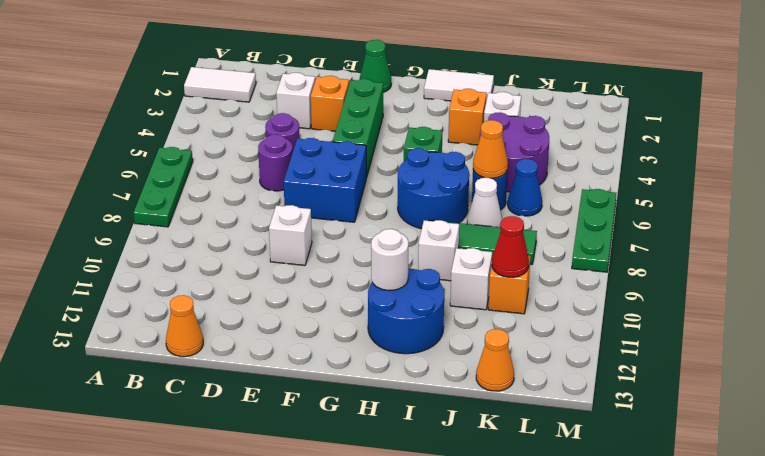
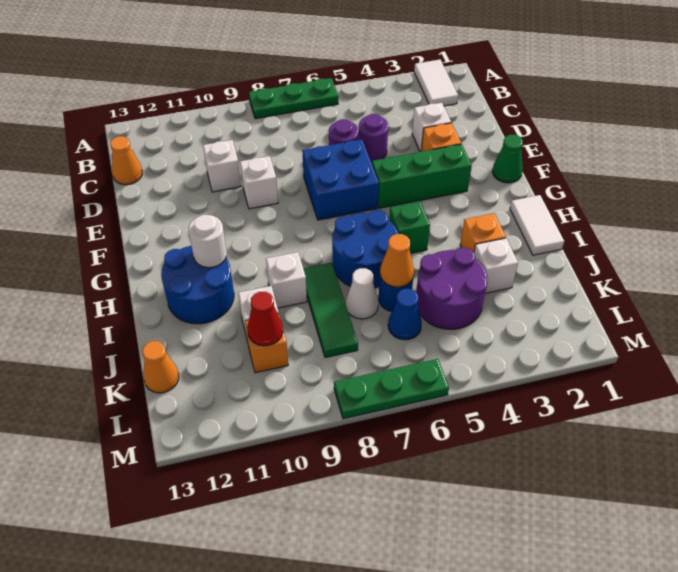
none -> white brick D10 level 1

